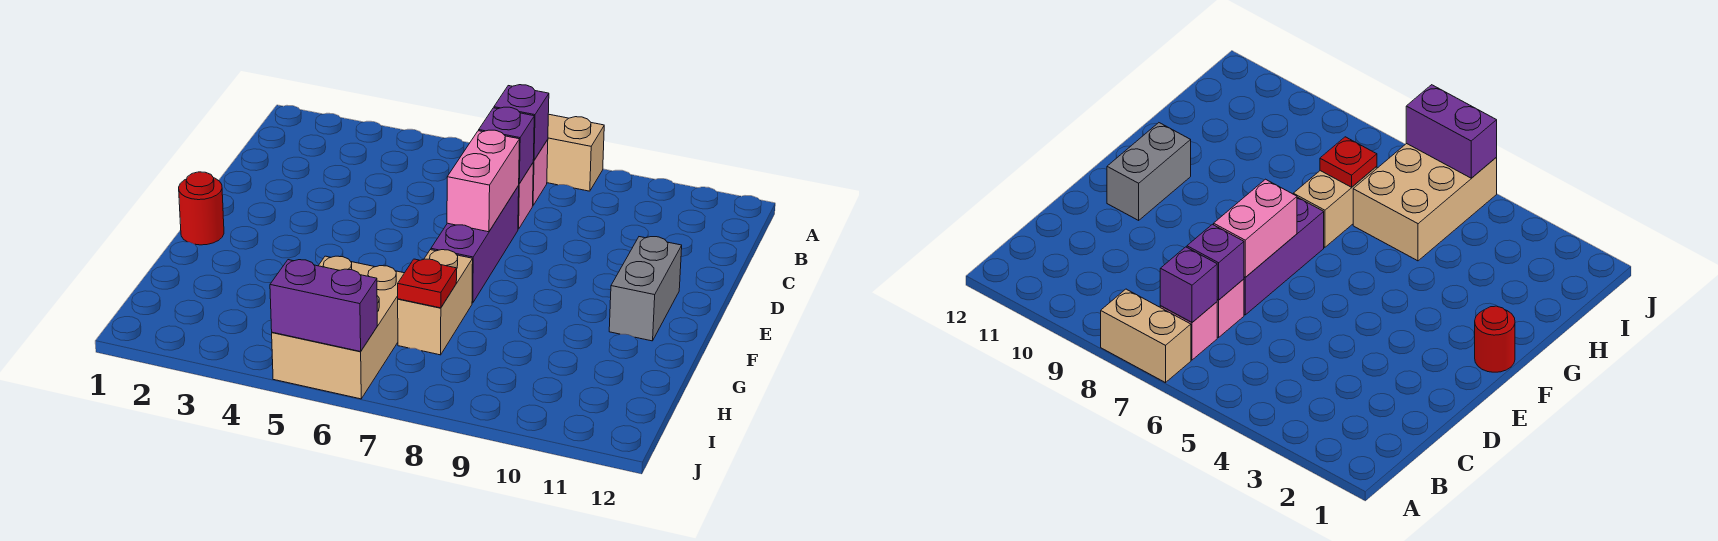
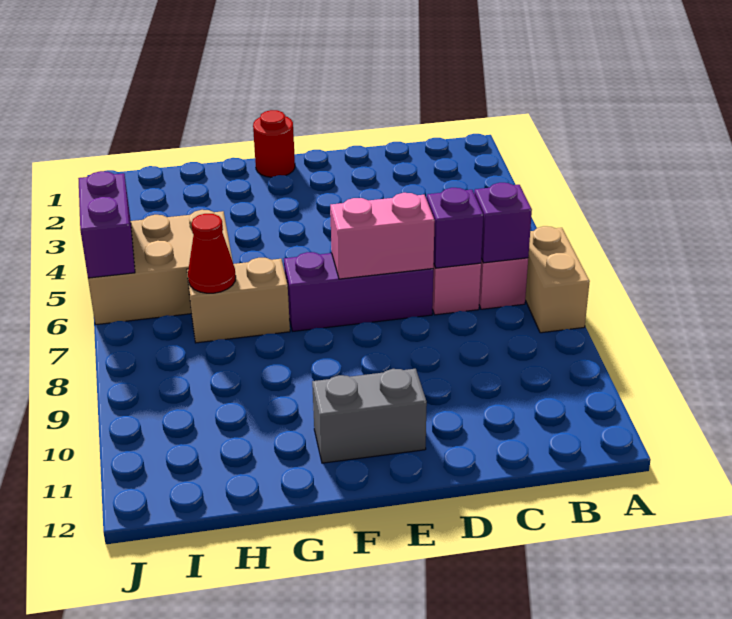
red plate H7 level 2 -> red cone H7 level 2

